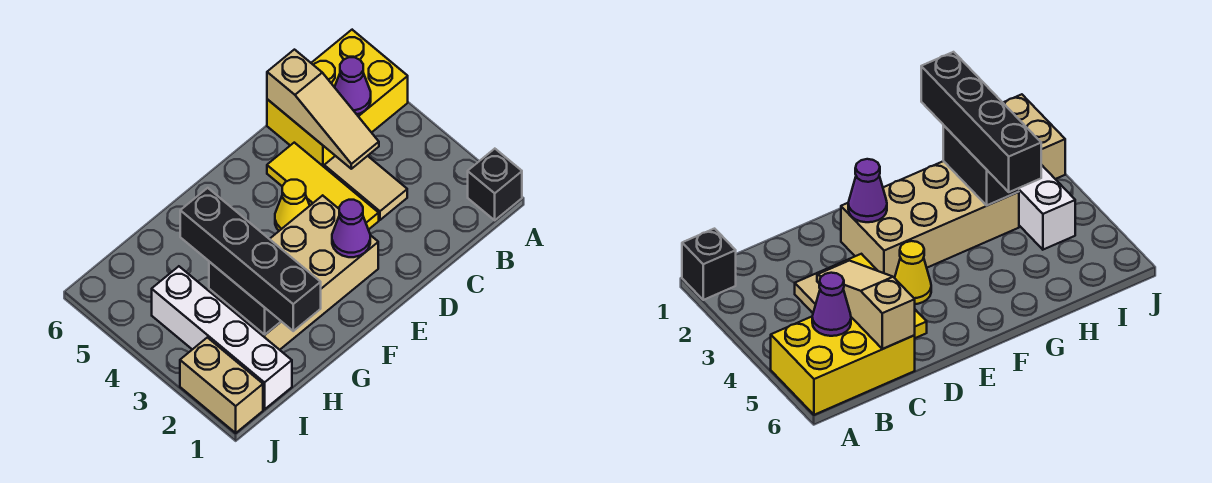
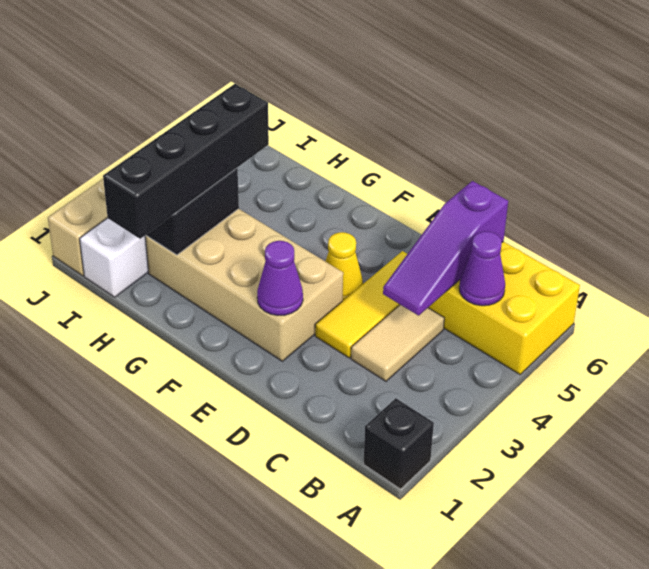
tan slope C4:C6 level 2 top 6 -> purple slope C4:C6 level 2 top 6

